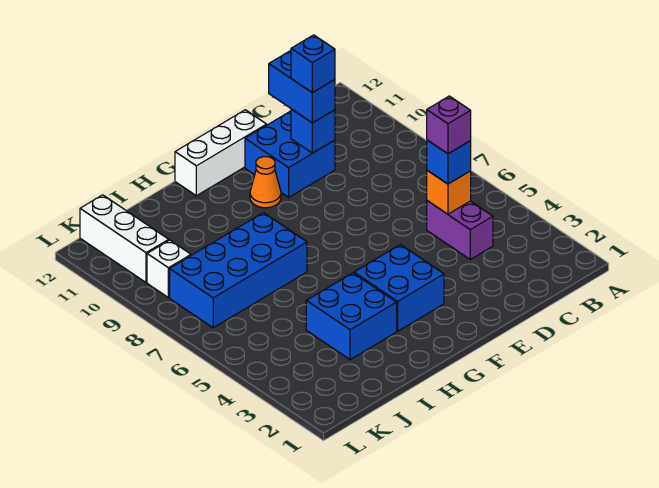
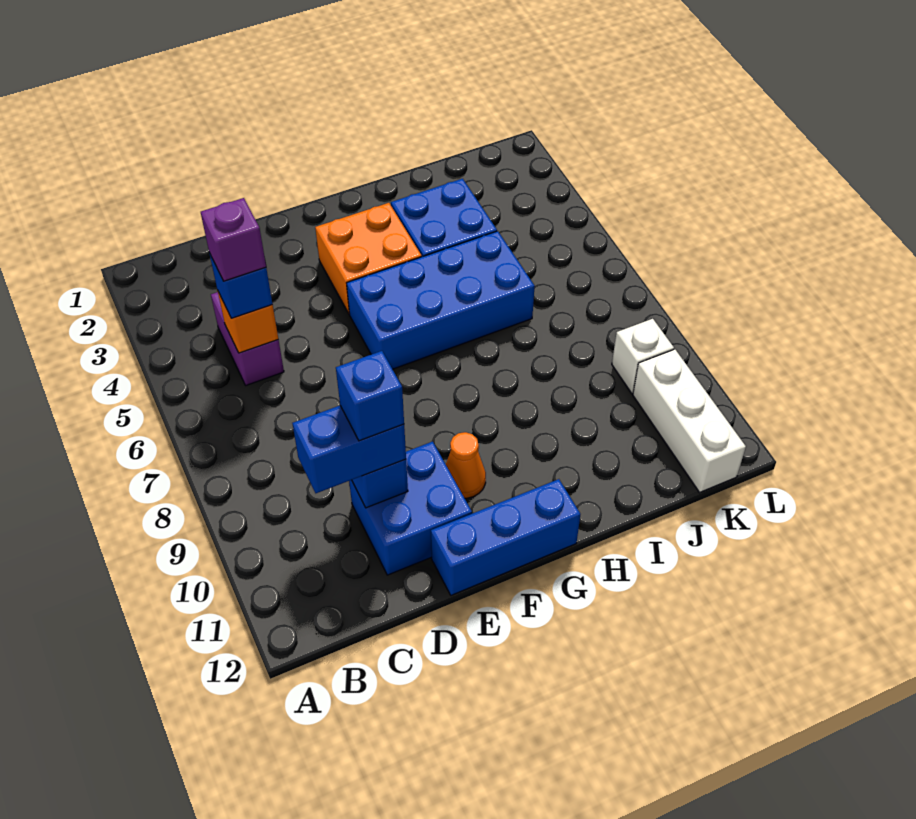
blue brick D10:D11 level 3 -> blue brick C10:D10 level 3
white brick E12:G12 level 1 -> blue brick E12:G12 level 1
blue brick F3:G4 level 1 -> orange brick F3:G4 level 1
blue brick H7:K8 level 1 -> blue brick F5:I6 level 1

